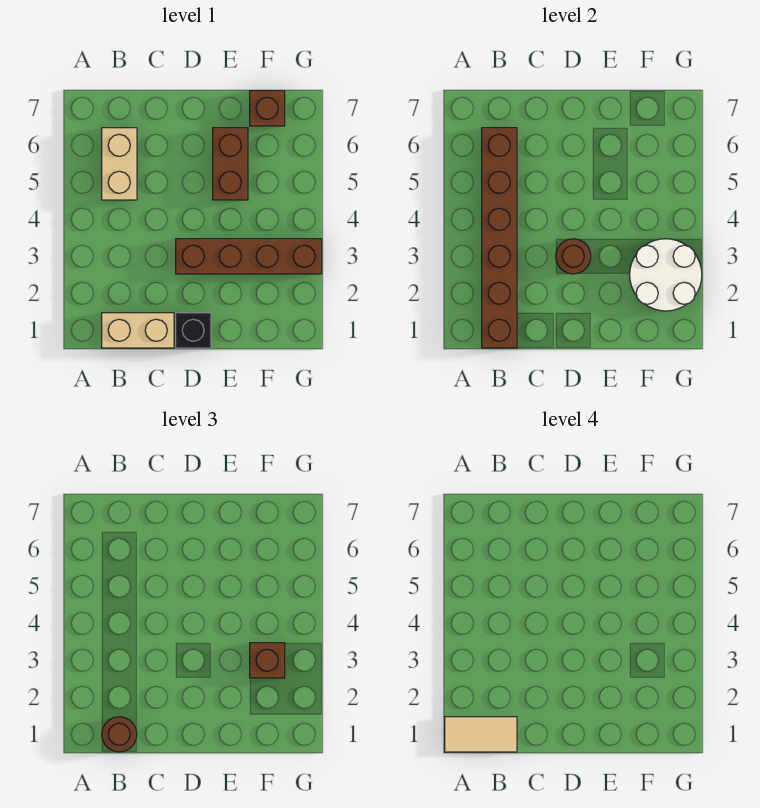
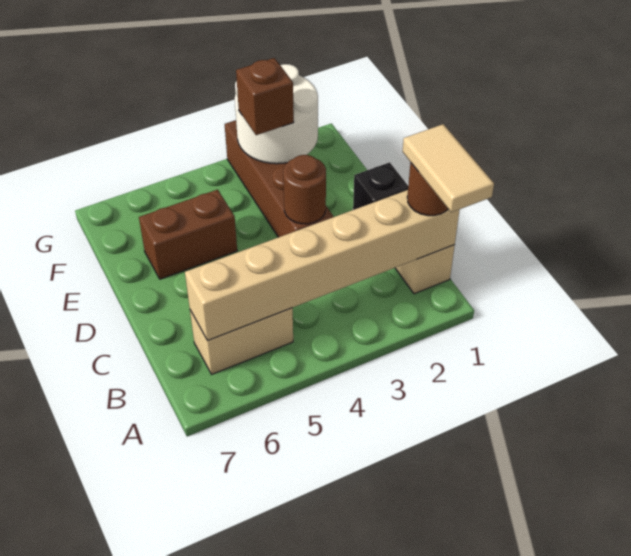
brown brick B1:B6 level 2 -> tan brick B1:B6 level 2
brown brick F7 level 1 -> none

